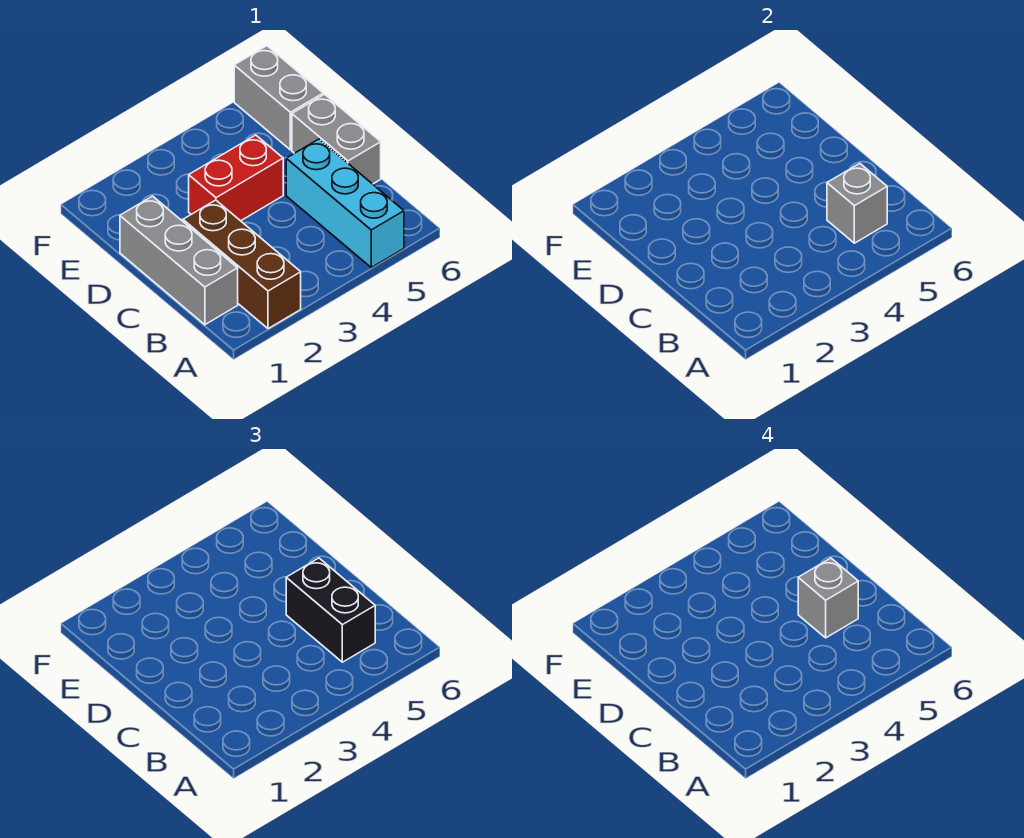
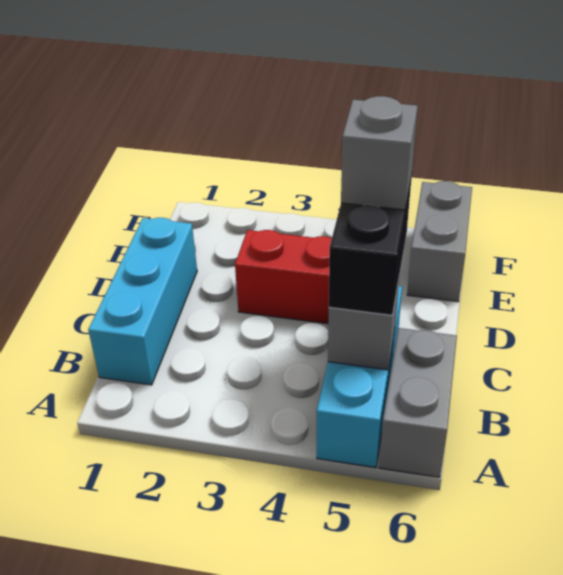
brown brick A2:C2 level 1 -> none
grey brick B1:D1 level 1 -> cyan brick B1:D1 level 1
grey brick C6:D6 level 1 -> grey brick A6:B6 level 1

